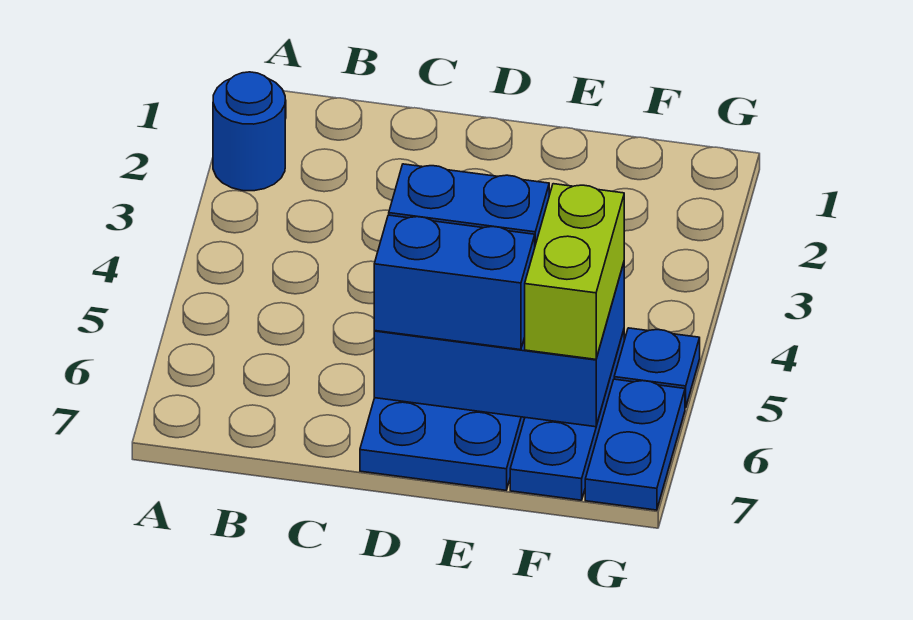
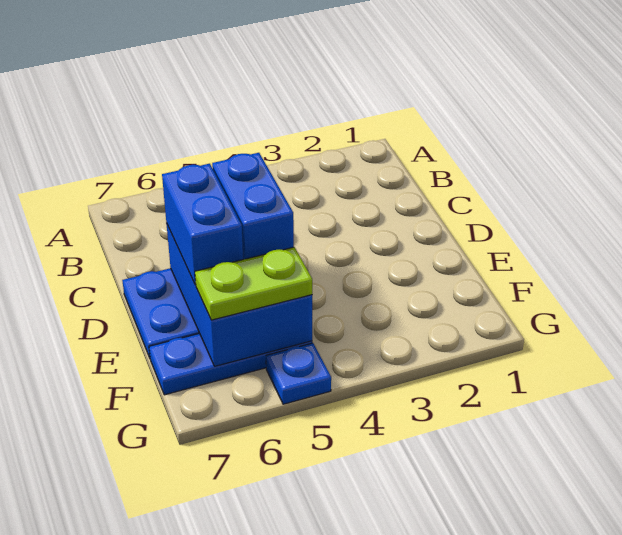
blue round brick A2 level 1 -> none
lime brick F5:F6 level 3 -> lime plate F5:F6 level 3
blue plate G6:G7 level 1 -> none

